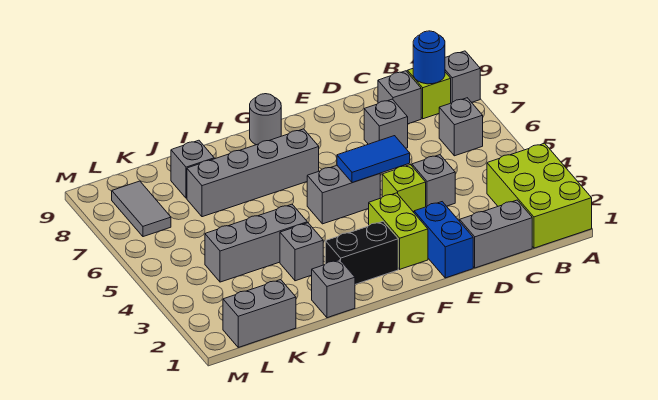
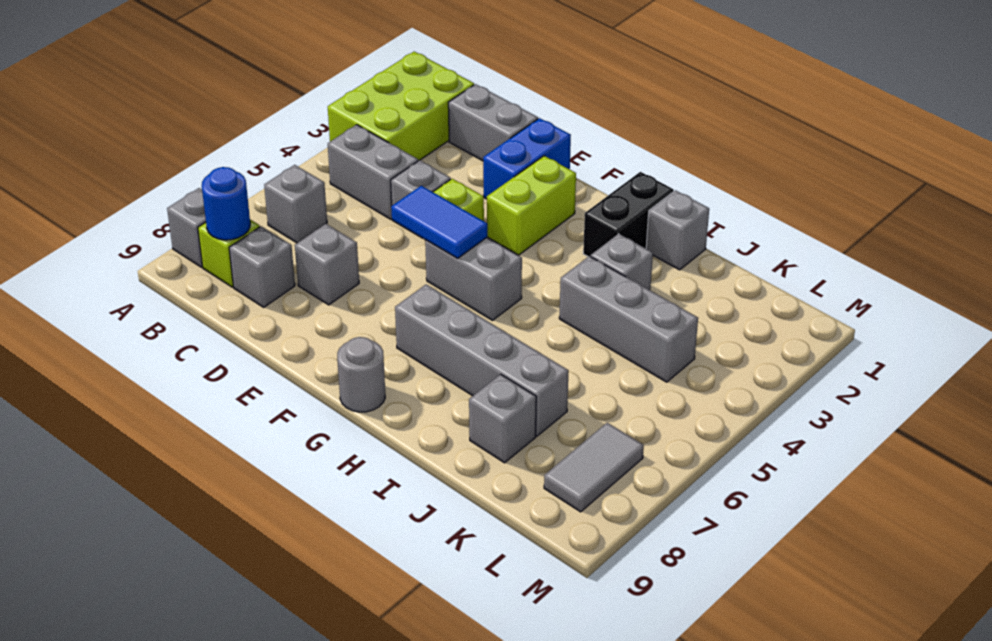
black brick G2:H2 level 1 -> black brick H1:H2 level 1
grey brick K1:L1 level 1 -> grey brick B4:C4 level 1

